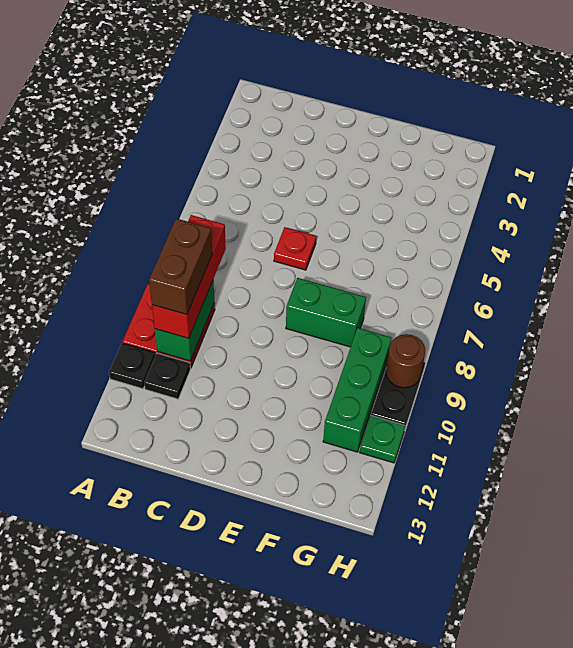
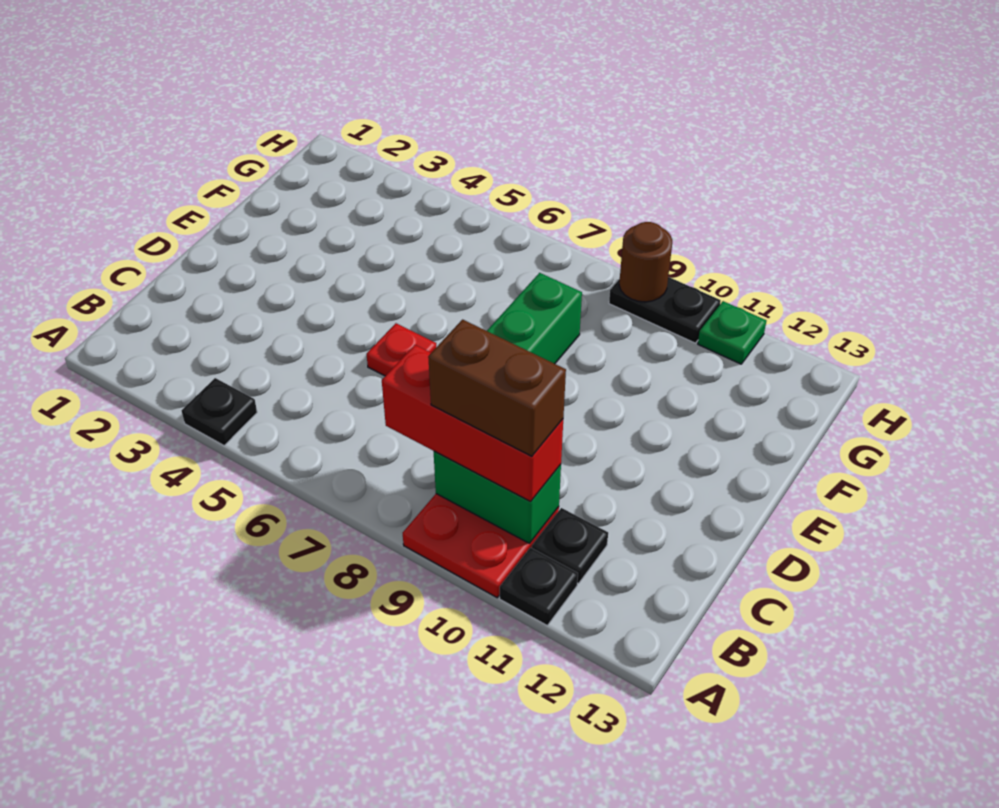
none -> black plate A4 level 1
green brick G9:G11 level 1 -> none

